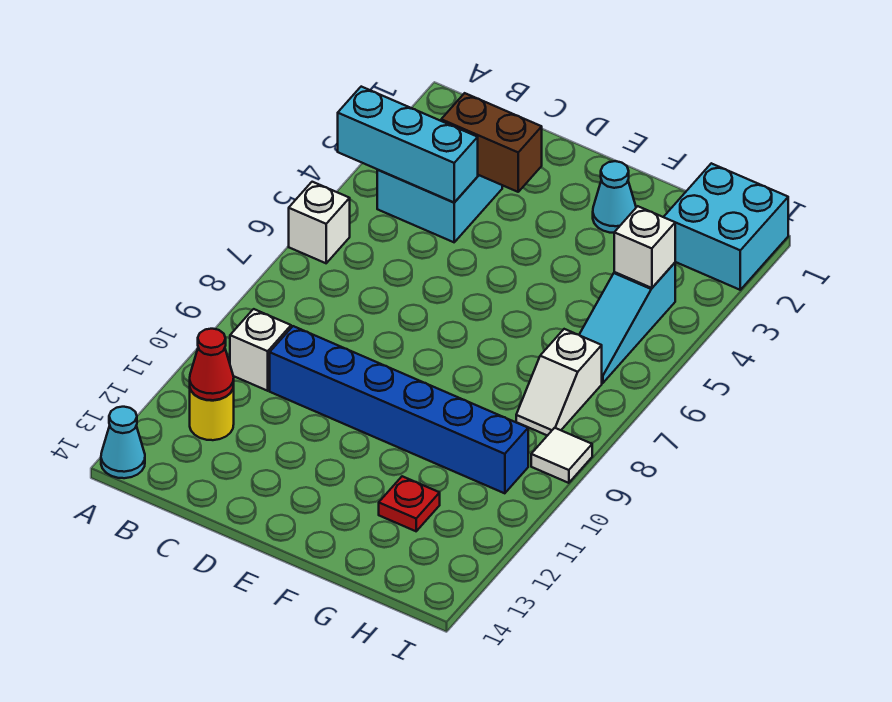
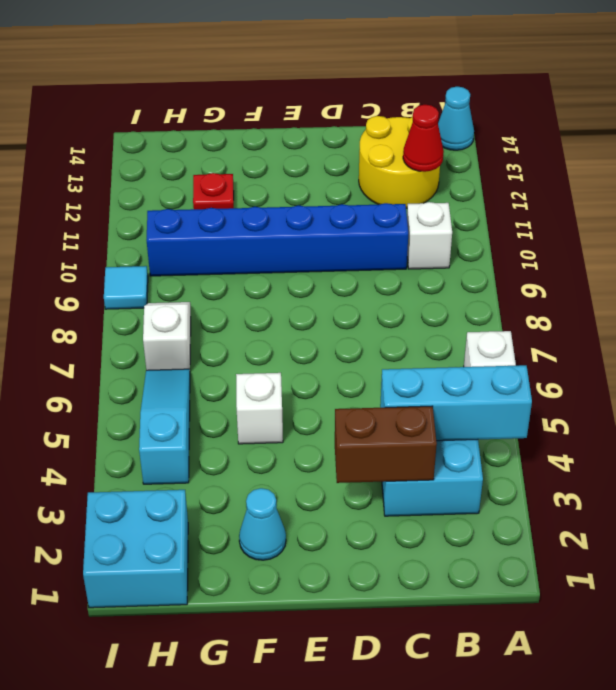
yellow round brick B12 level 1 -> yellow round brick B12:C13 level 1
white brick H4 level 2 -> white brick F5 level 1
white tile I9 level 1 -> cyan tile I9 level 1

